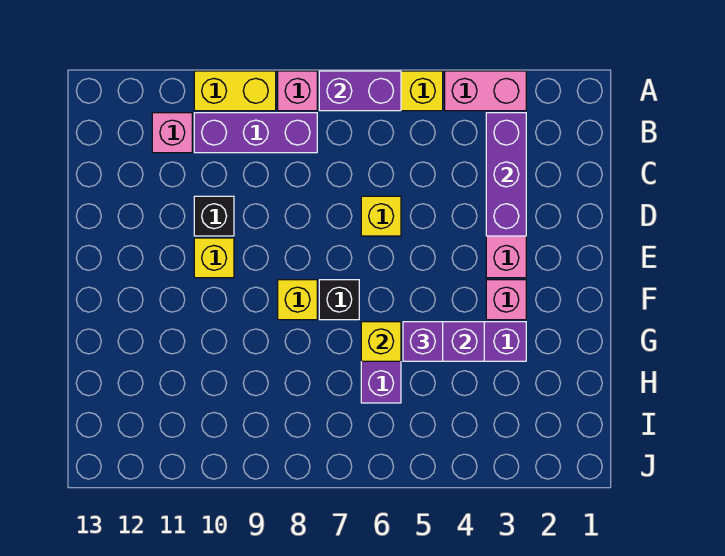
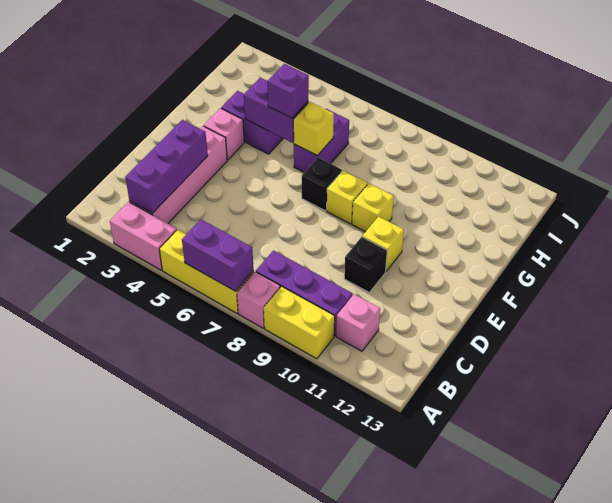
yellow brick D6 level 1 -> yellow brick F9 level 1

